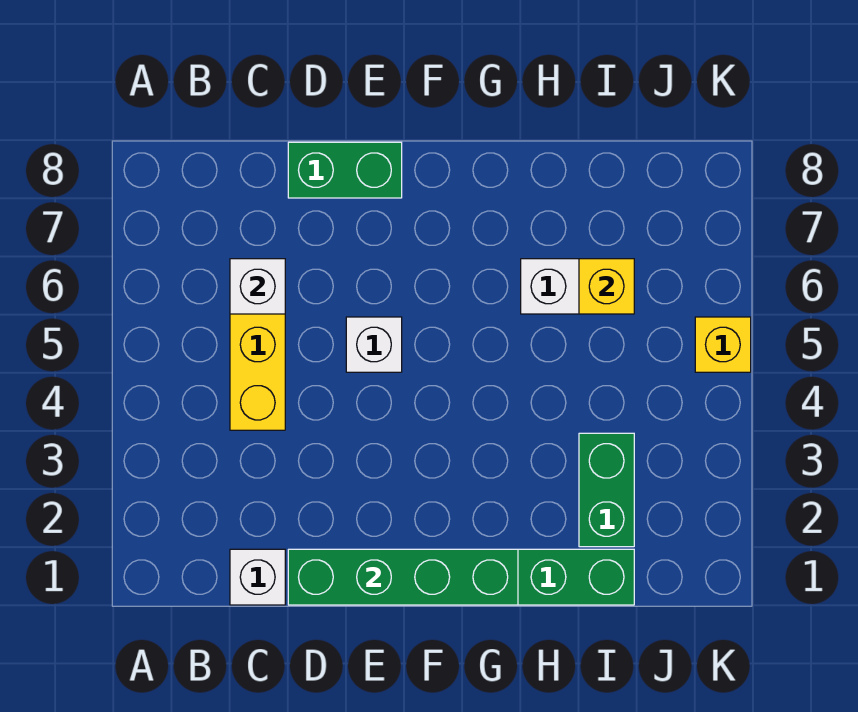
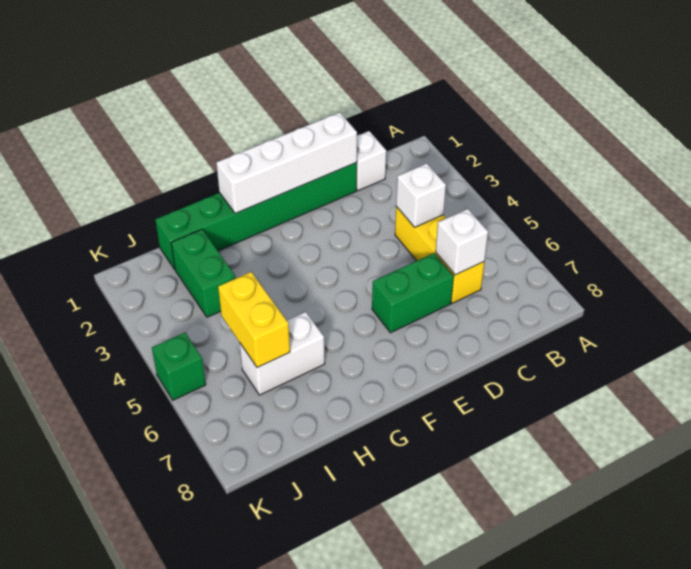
green brick D1:G1 level 2 -> white brick D1:G1 level 2
green brick D8:E8 level 1 -> green brick D6:E6 level 1
white brick E5 level 1 -> white brick C4 level 2
yellow brick I6 level 2 -> yellow brick I5:I6 level 2
yellow brick K5 level 1 -> green brick K5 level 1

